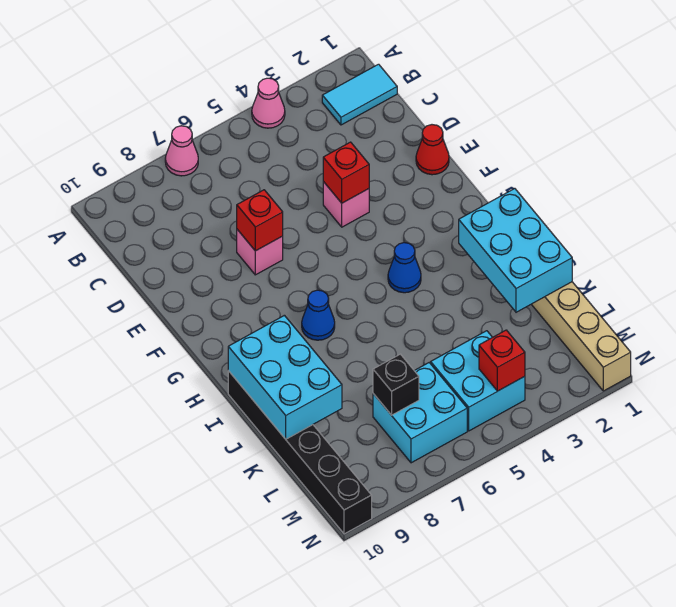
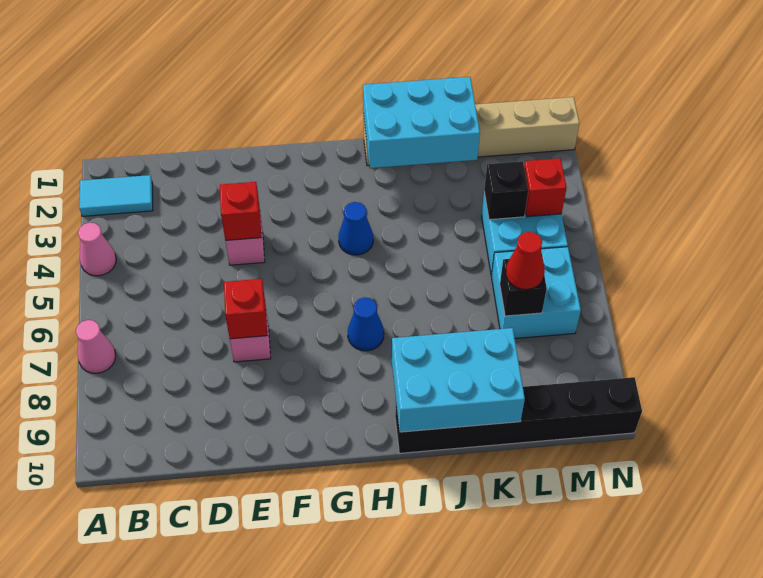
cyan tile B1:B2 level 1 -> cyan tile A2:B2 level 1
red cone E1 level 1 -> red cone L7 level 3
none -> black brick L4 level 2

